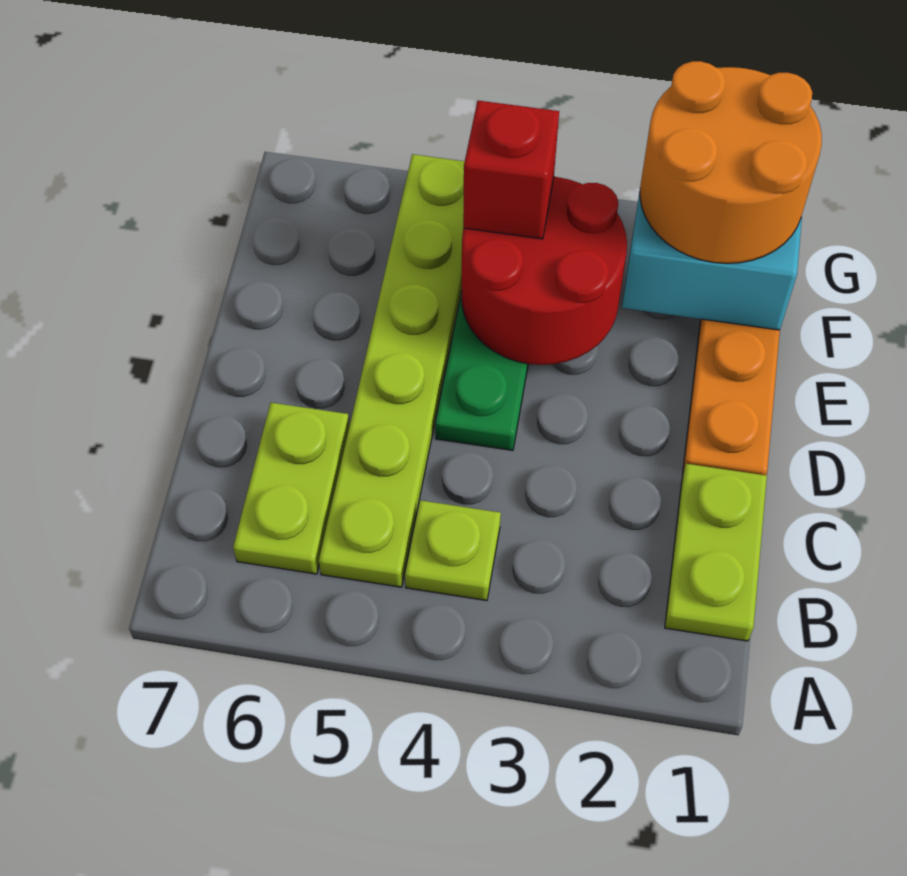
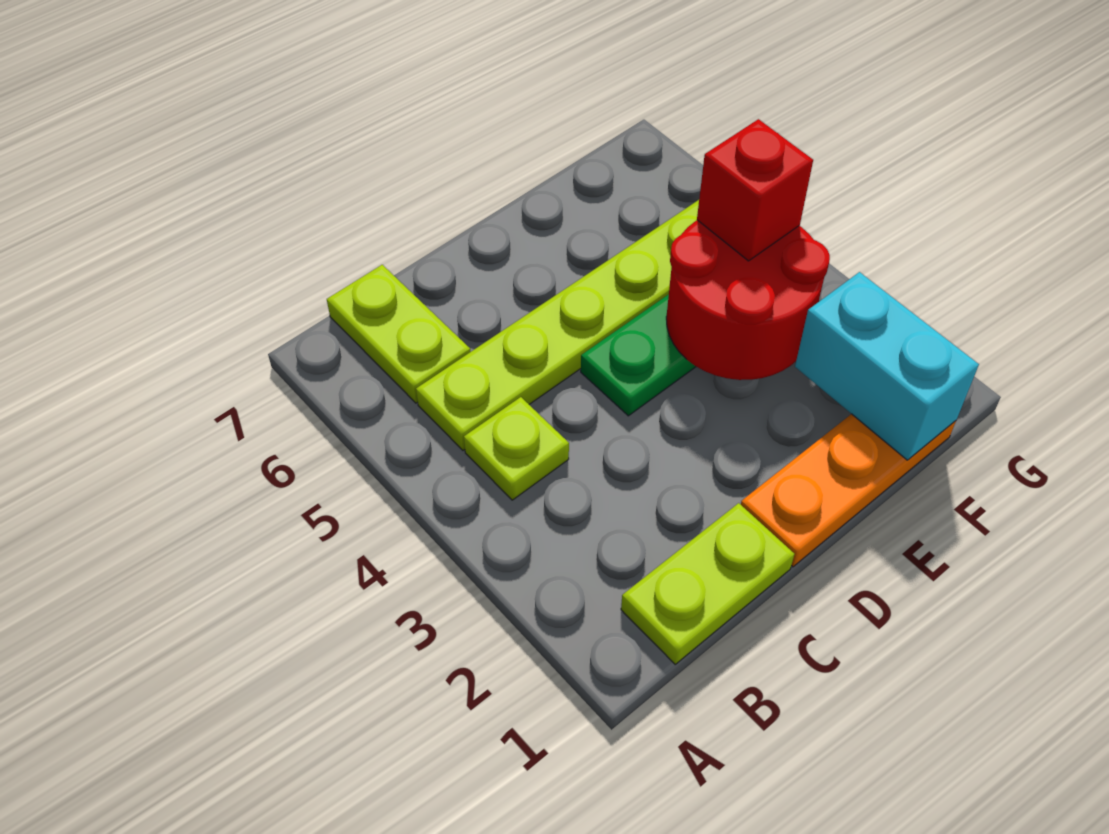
lime plate B6:C6 level 1 -> lime plate B6:B7 level 1
orange round brick F1:G2 level 3 -> none

